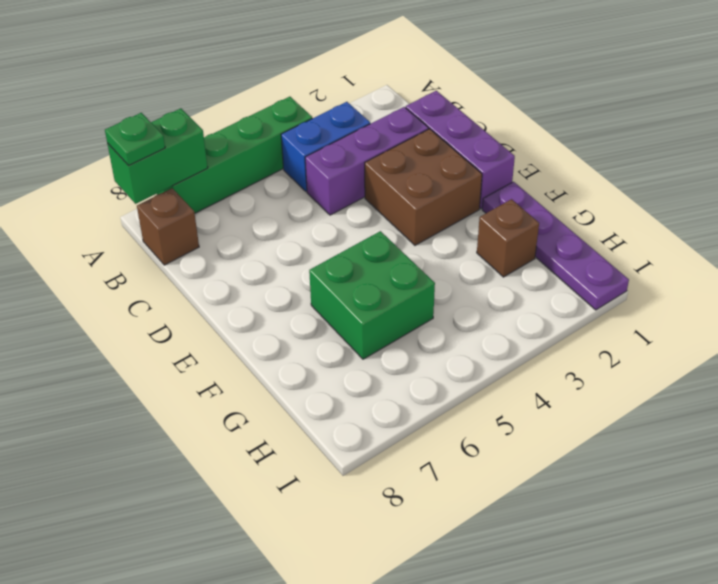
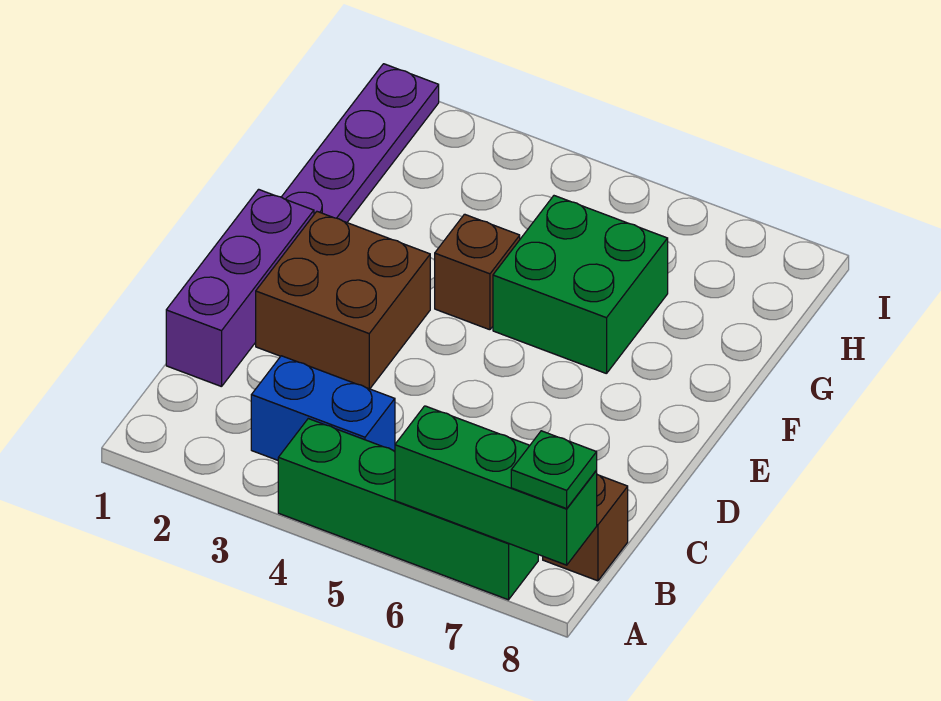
green brick A7:A8 level 2 -> green brick A6:A8 level 2
purple brick C2:C4 level 1 -> none
brown brick G2 level 1 -> brown brick F4 level 1

